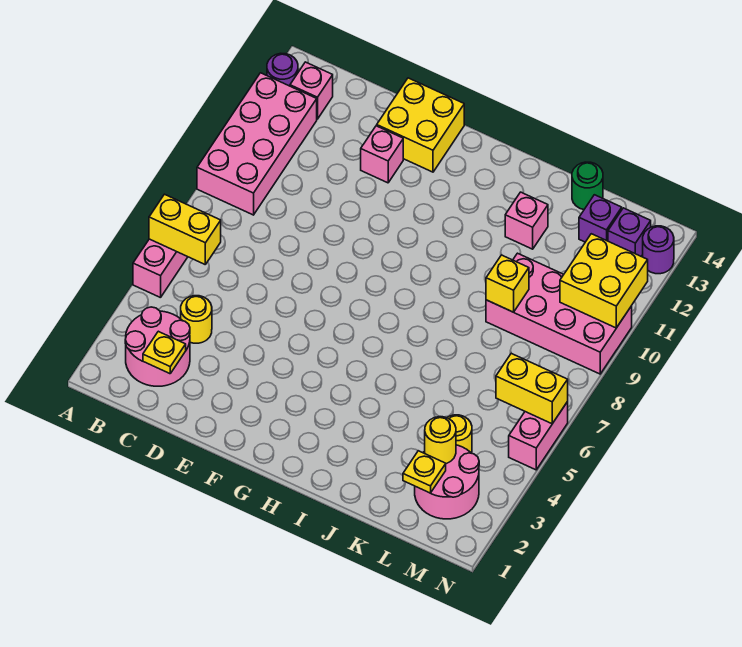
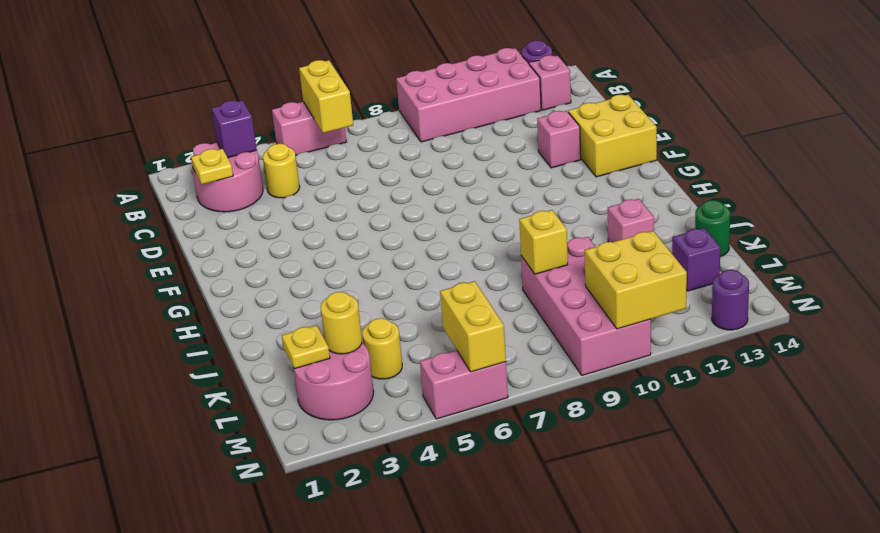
purple brick M13 level 1 -> purple brick B3 level 2

